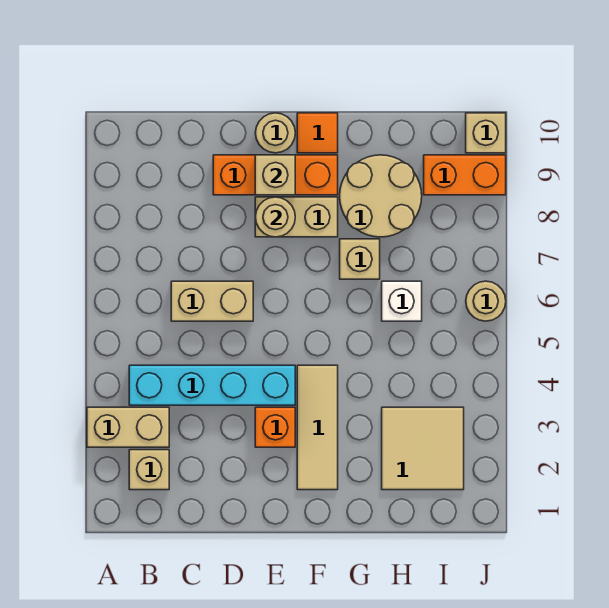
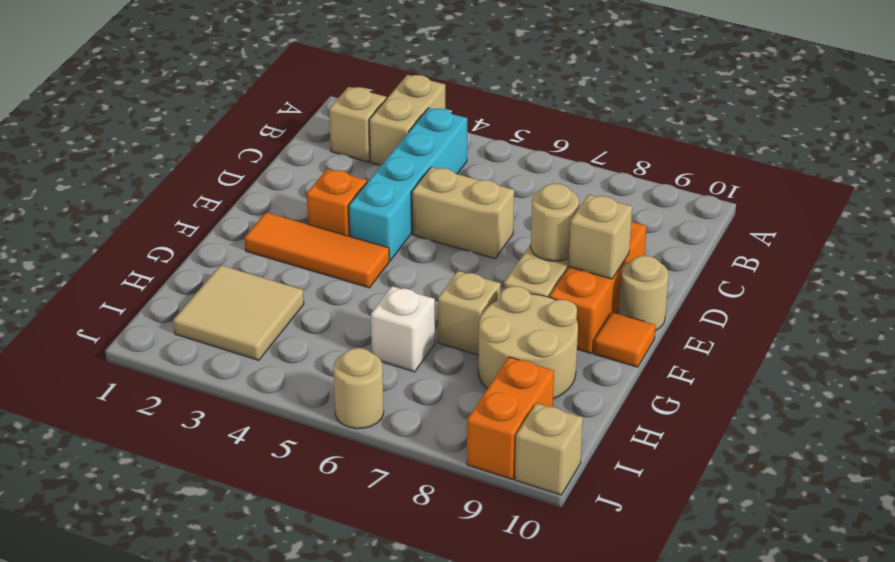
tan brick C6:D6 level 1 -> tan brick D5:D6 level 1
tan tile F2:F4 level 1 -> orange tile F2:F4 level 1

